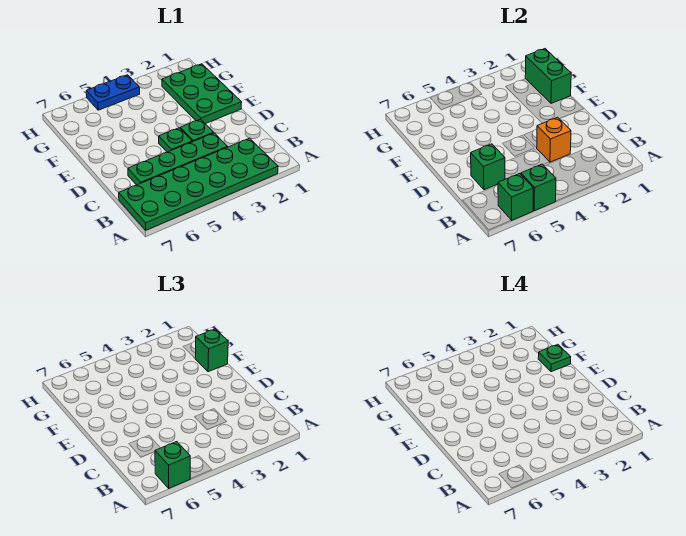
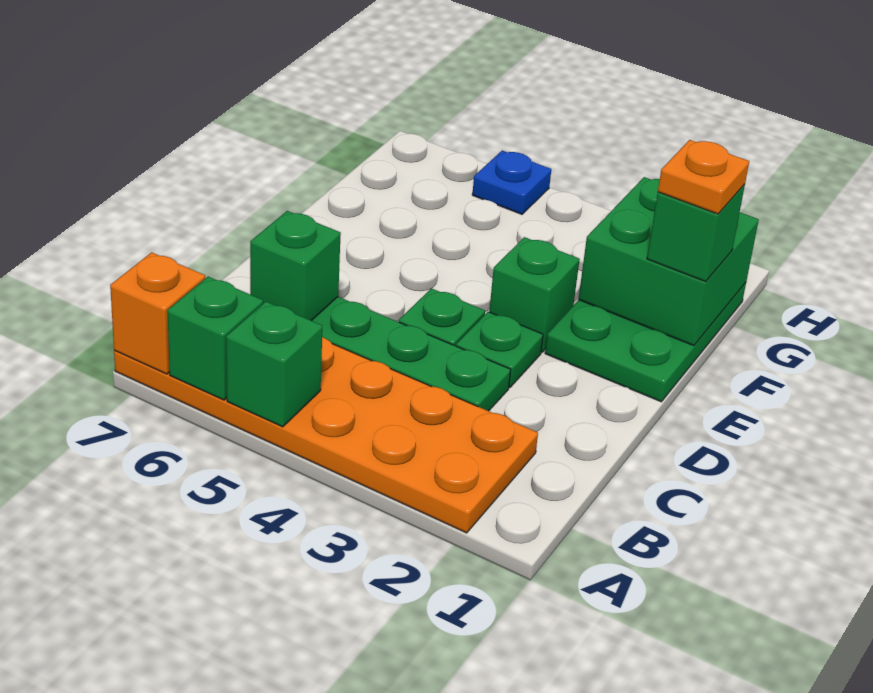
green plate A2:B7 level 1 -> orange plate A2:B7 level 1
green brick A6 level 3 -> green brick E3 level 1
orange brick C3 level 2 -> orange brick A7 level 2
green brick F1:G1 level 2 -> green brick F1:G2 level 2
green plate F1 level 4 -> orange plate F1 level 4
blue plate H4:H5 level 1 -> blue plate H5 level 1

